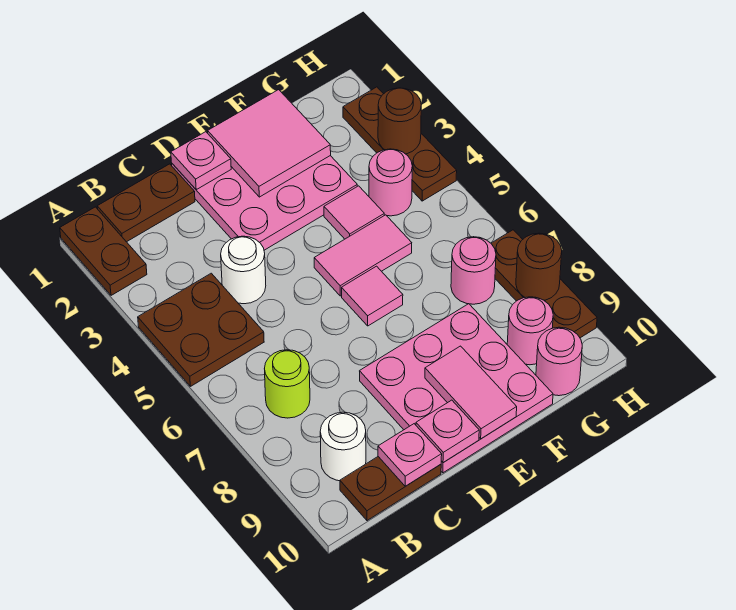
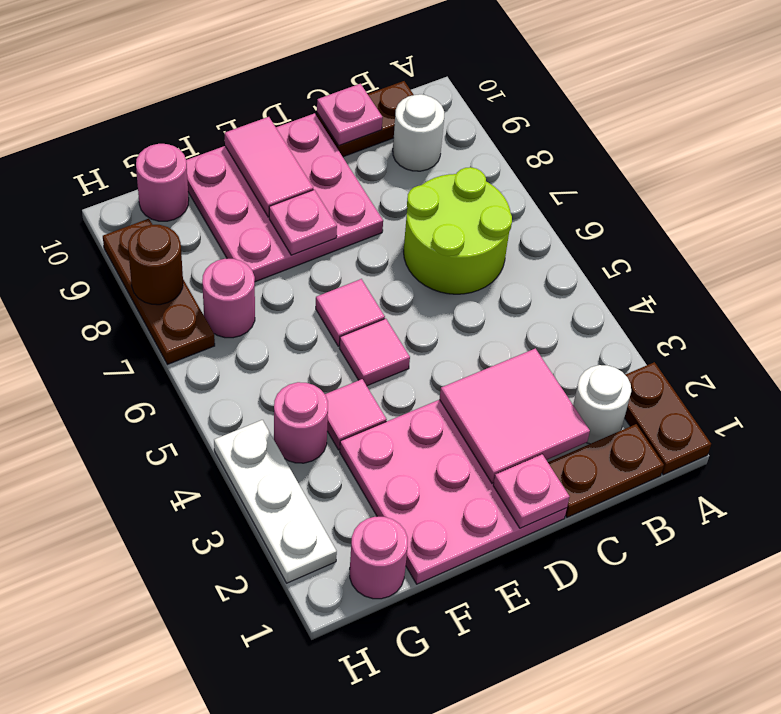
brown plate A4:B5 level 1 -> none
lime round brick B7 level 1 -> lime round brick B6:C7 level 1
white round brick C4 level 1 -> white round brick B2 level 1
pink plate D10 level 2 -> pink plate E8 level 2
pink tile E1:F2 level 2 -> pink tile C2:D3 level 2
pink tile E5:F5 level 1 -> pink tile E5 level 1
pink round brick G9 level 1 -> pink round brick G1 level 1
brown plate H2:H4 level 1 -> white plate H2:H4 level 1
brown round brick H3 level 2 -> none

